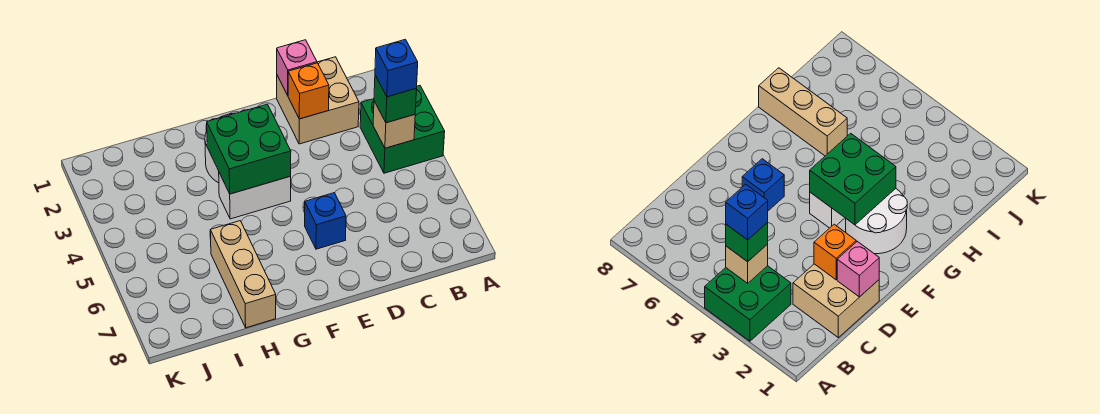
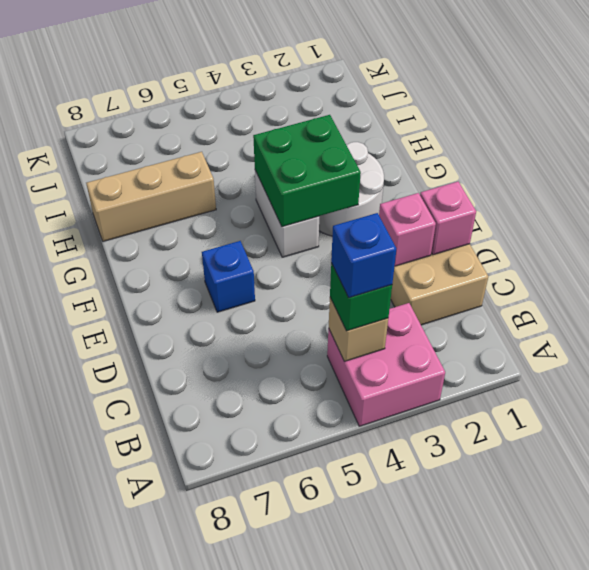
green brick A3:B4 level 1 -> pink brick A3:B4 level 1
orange brick D2 level 2 -> pink brick D2 level 2

